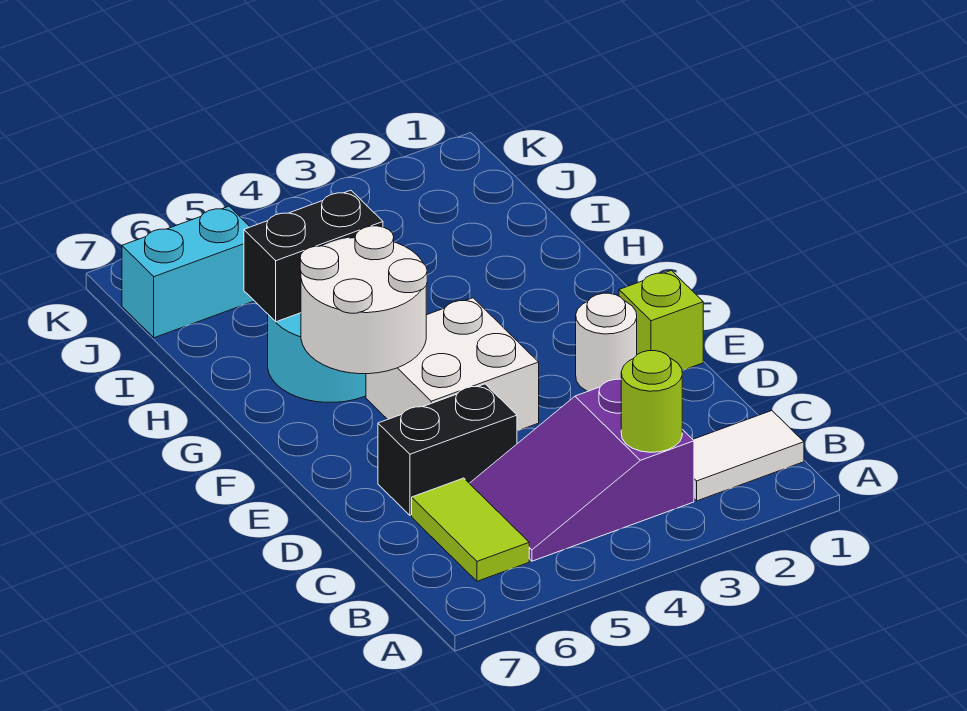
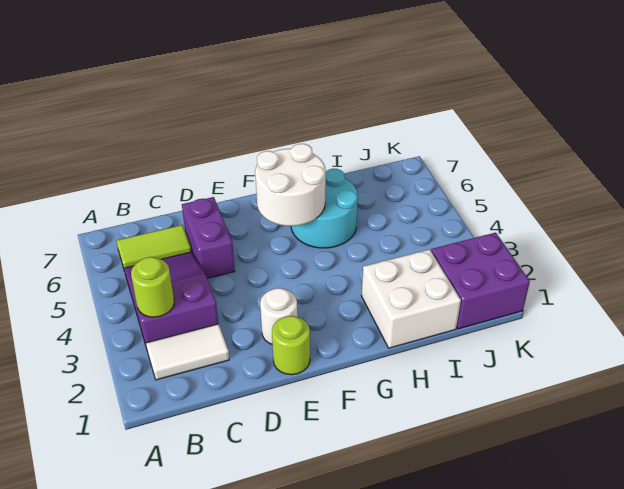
white tile B1:B2 level 1 -> white tile B2:C2 level 1
black brick D5:D6 level 1 -> purple brick D5:D6 level 1
lime brick E1 level 1 -> lime round brick E1 level 1
white brick E4:F5 level 1 -> white brick H1:I2 level 1
black brick H5:H6 level 2 -> none
none -> purple brick J1:K2 level 1
cyan brick J6:J7 level 1 -> none

